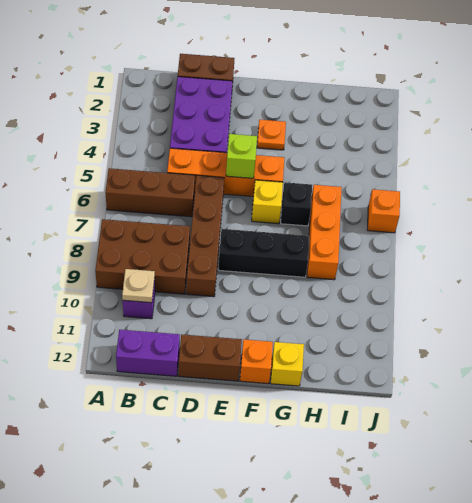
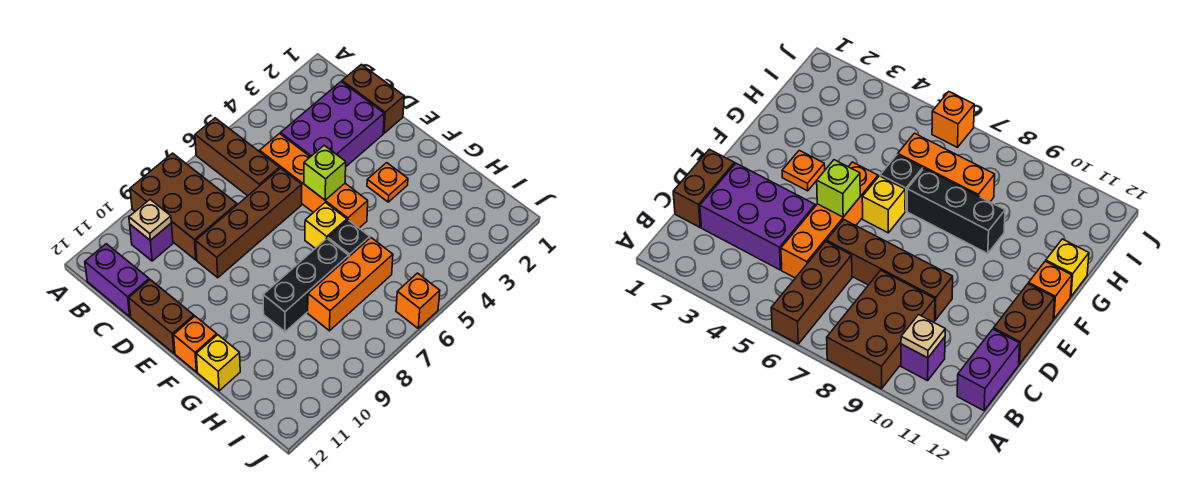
black brick E8:G8 level 1 -> black brick G7:G9 level 1

